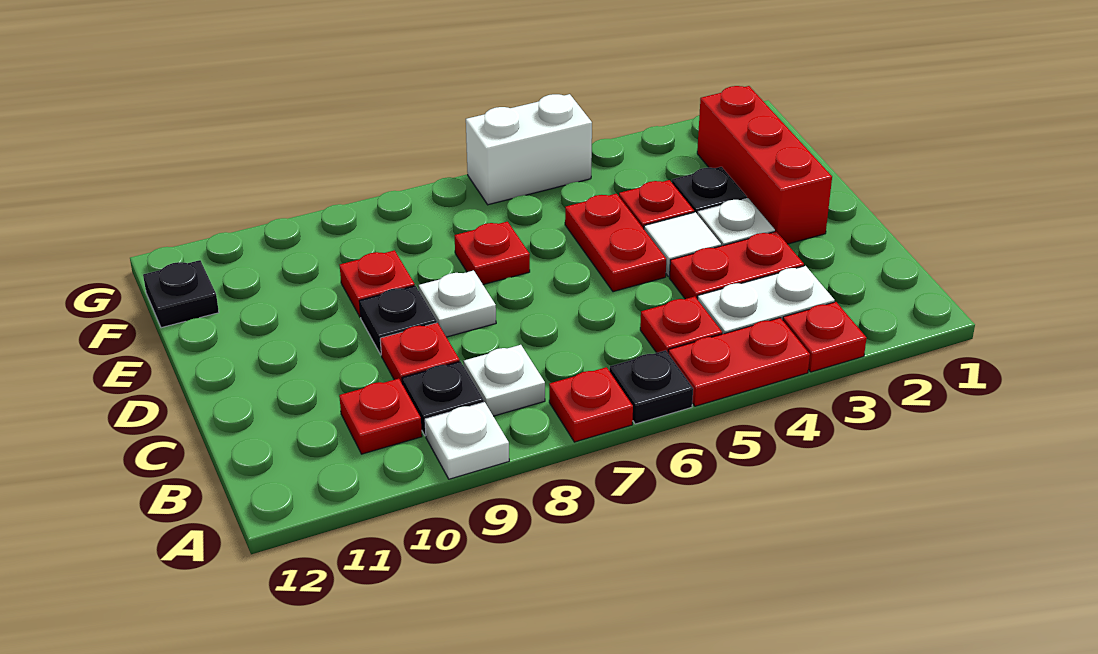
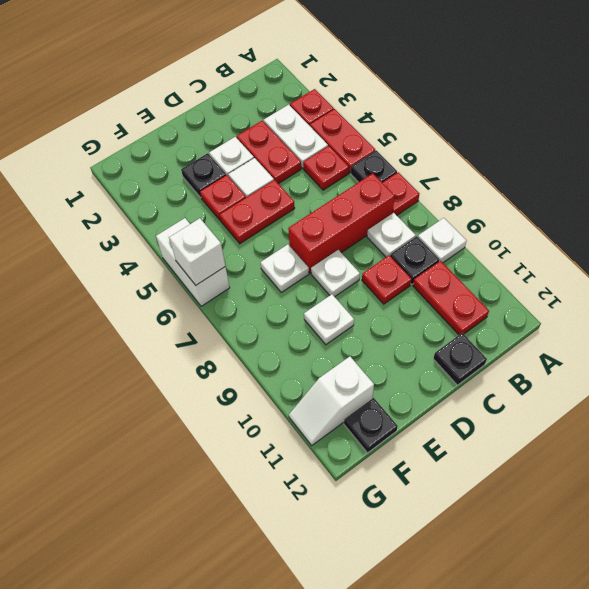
red plate B10 level 1 -> red plate B10:B11 level 1
red brick D2:F2 level 1 -> red brick B7:D7 level 1
black plate D9 level 1 -> black plate C12 level 1
red plate E7 level 1 -> white plate E7 level 1
red plate E9 level 1 -> white plate E9 level 1
none -> white slope F11:G11 level 1 top F
none -> white brick G6 level 2

